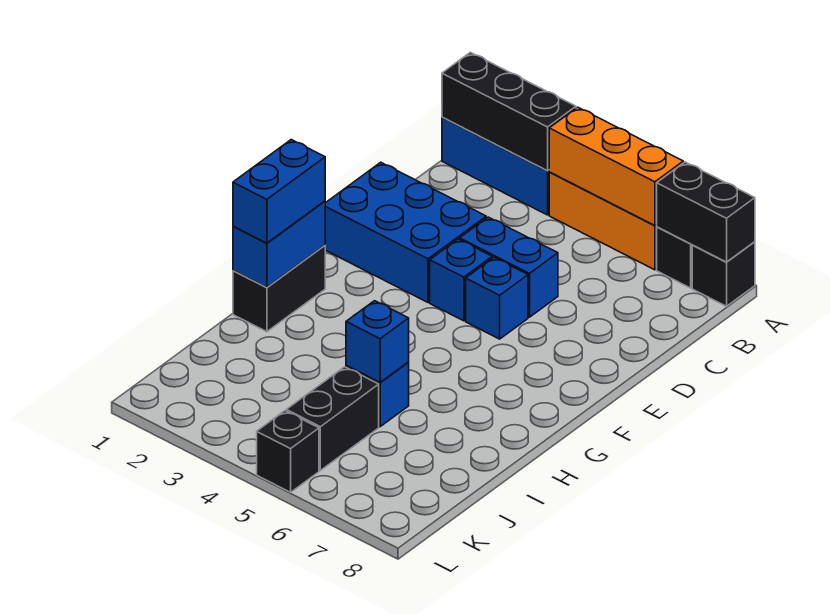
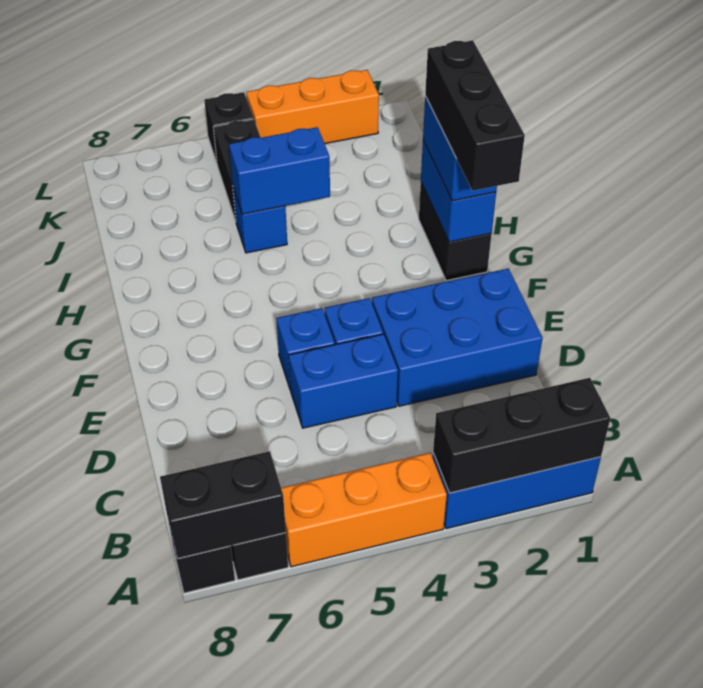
orange brick A4:A6 level 2 -> orange brick L2:L4 level 1
none -> black brick F1:H1 level 4
blue brick I5 level 2 -> blue brick I4:I5 level 2

